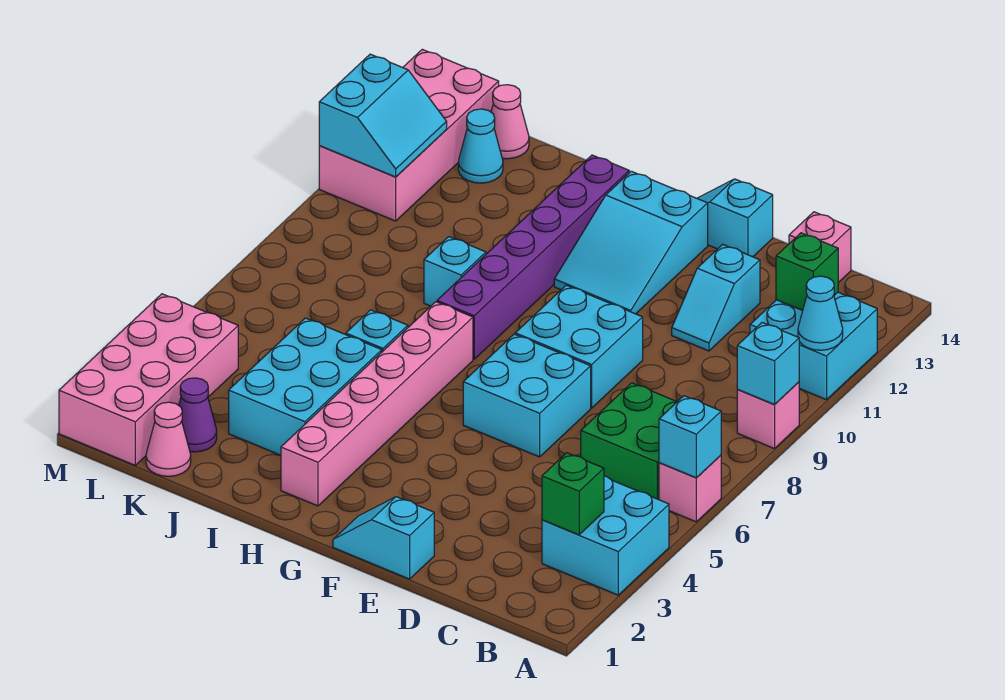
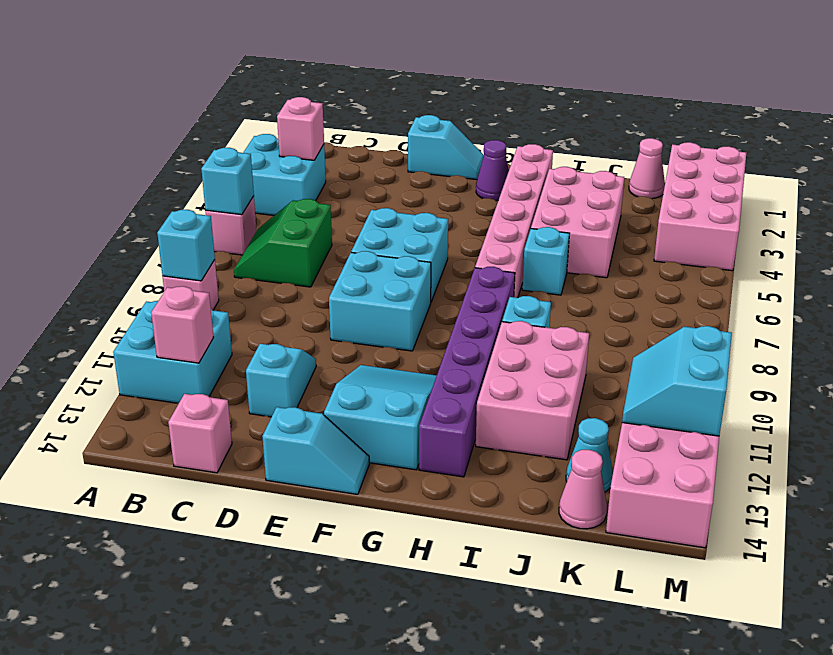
cyan cone A11 level 2 -> none
green brick B3 level 2 -> pink brick B3 level 2
green brick B6:C7 level 1 -> green slope B6:C7 level 1 top C
green brick B12 level 2 -> pink brick B12 level 2
cyan brick I3:J5 level 1 -> pink brick I3:J5 level 1
none -> pink brick I10:J12 level 1
purple cone K2 level 1 -> purple cone G2 level 1

